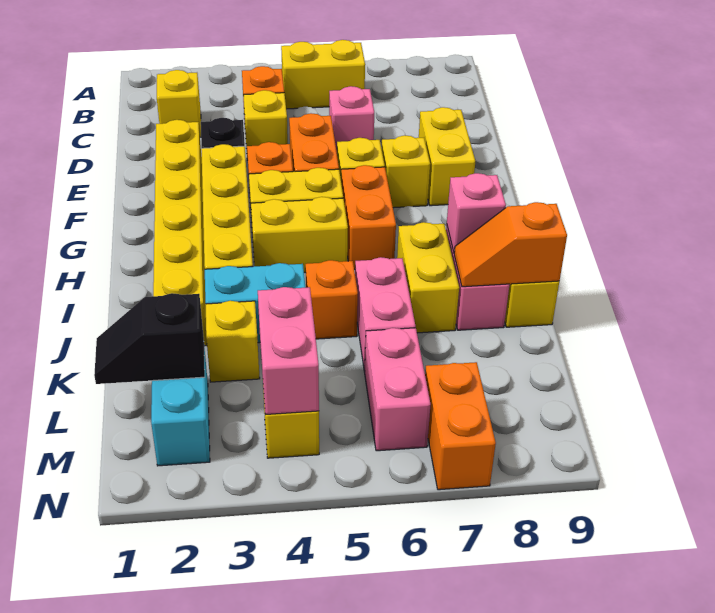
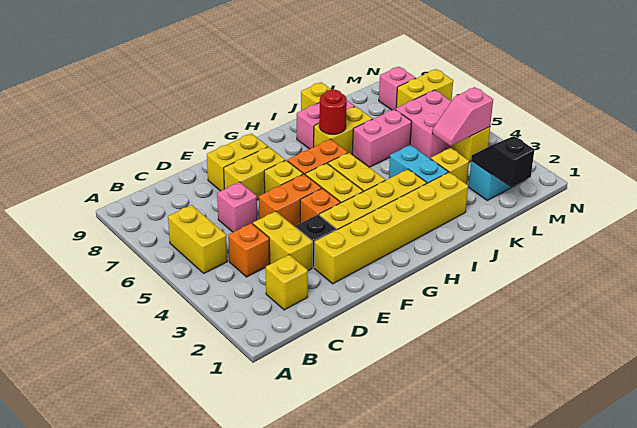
yellow brick D4 level 1 -> yellow brick D3:D4 level 1
yellow brick F7 level 1 -> yellow brick E7:F7 level 1
none -> red round brick I7 level 2
pink brick I8 level 2 -> pink brick M8 level 1
orange brick J5 level 1 -> none
orange slope J8:J9 level 2 top 9 -> none
black slope L1:L2 level 2 top 2 -> black slope L1:L2 level 2 top 1
pink brick L4:M4 level 2 -> pink slope L4:M4 level 2 top M
pink brick L6:M6 level 1 -> pink brick L5:M6 level 1
orange brick M7:N7 level 1 -> yellow brick M7:N7 level 1

